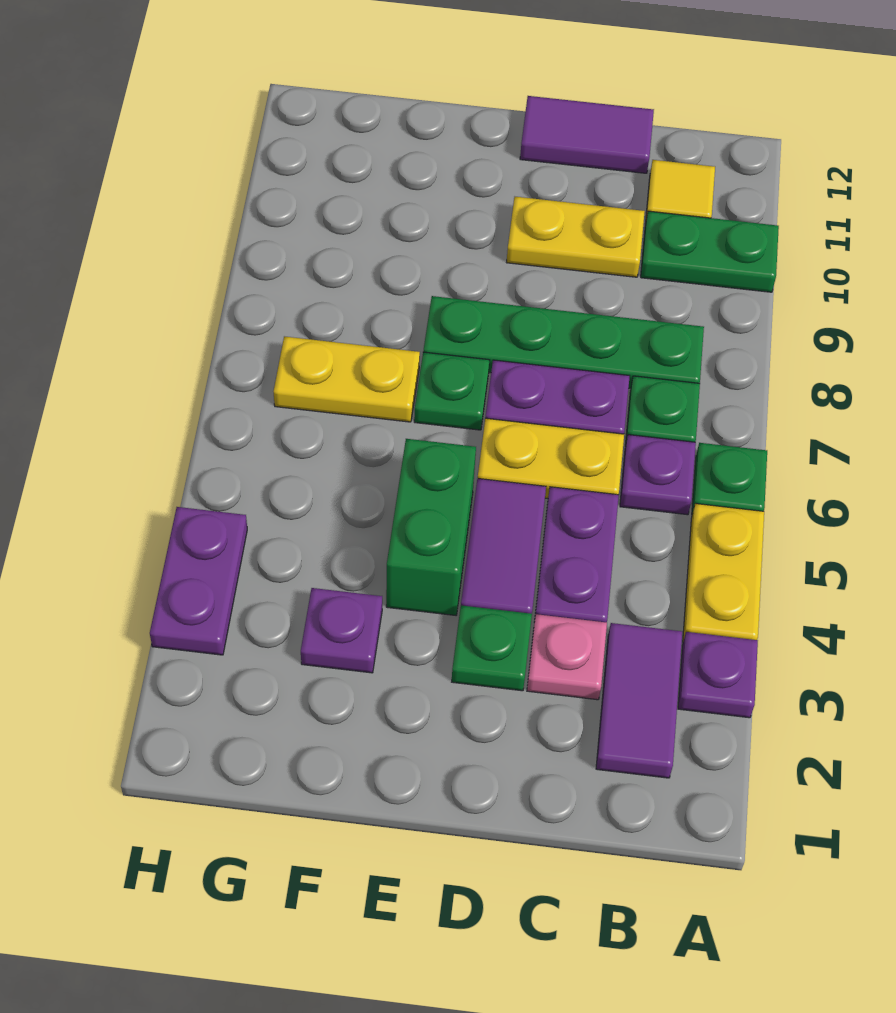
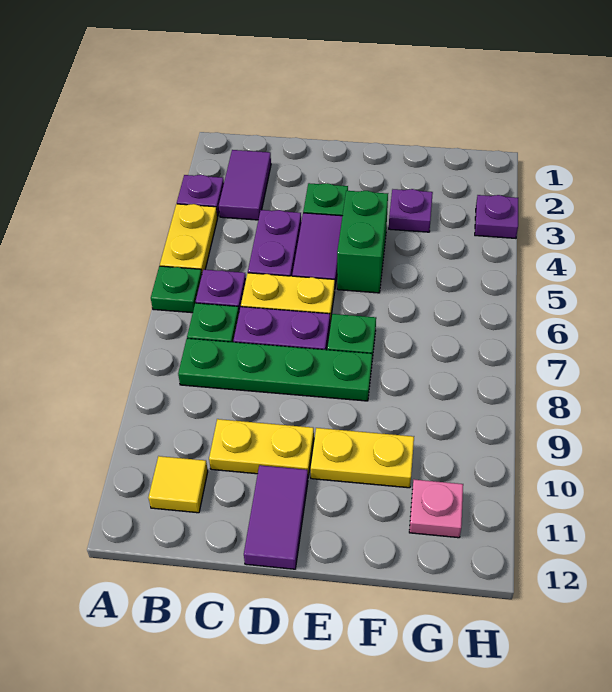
green plate A10:B10 level 1 -> none
pink plate C3 level 1 -> pink plate G11 level 1
purple tile C12:D12 level 1 -> purple tile D11:D12 level 1
yellow plate F7:G7 level 1 -> yellow plate E10:F10 level 1
purple plate H3:H4 level 1 -> purple plate H3 level 1

